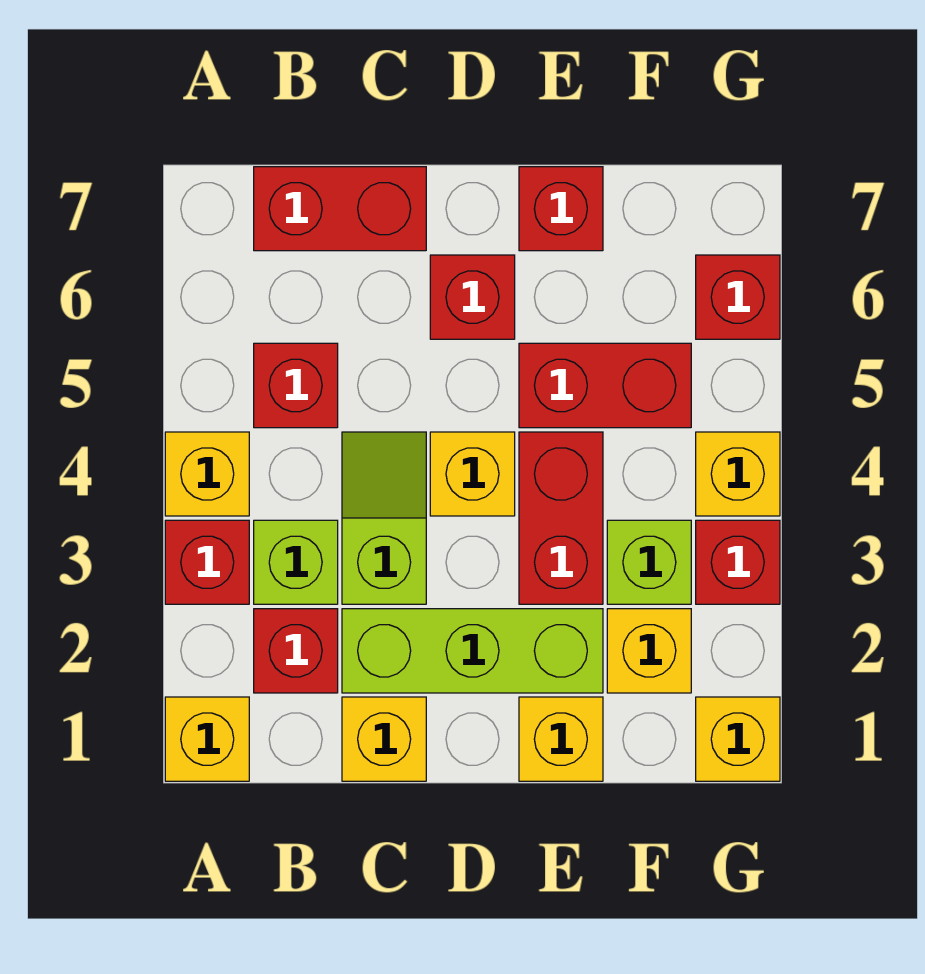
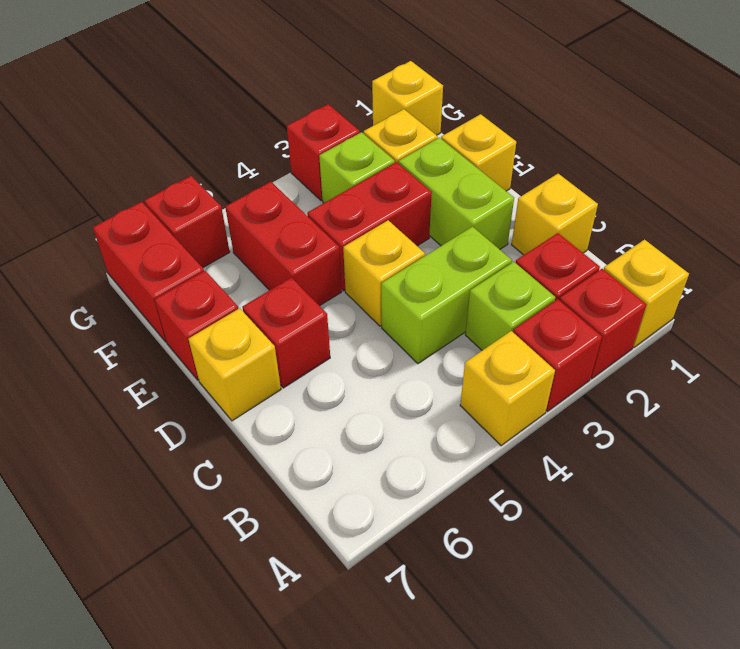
red brick B5 level 1 -> red brick A2 level 1
red brick B7:C7 level 1 -> red brick F7:G7 level 1
lime brick C2:E2 level 1 -> lime brick D2:E2 level 1
lime slope C3:C4 level 1 top 3 -> lime brick C3:C4 level 1
yellow brick G4 level 1 -> yellow brick D7 level 1

